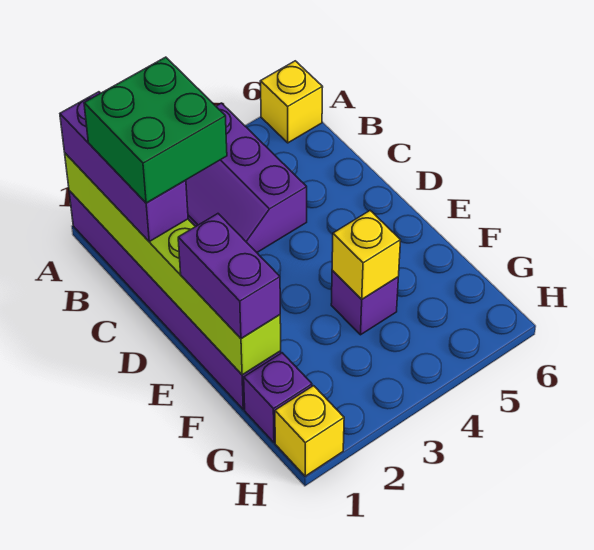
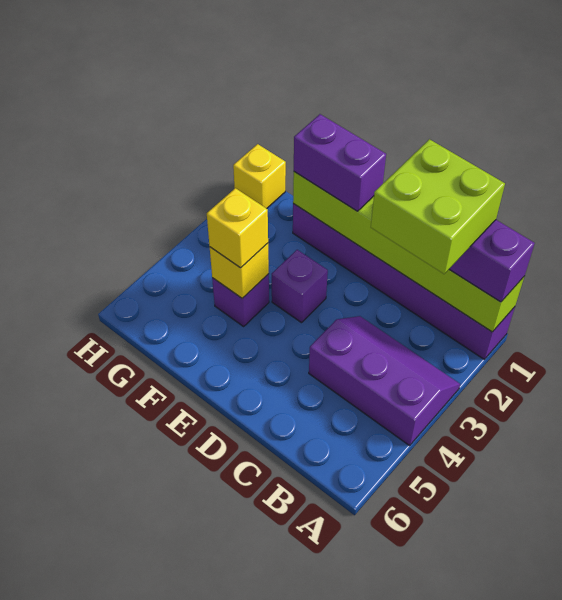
yellow brick A6 level 1 -> yellow brick F4 level 3
green brick B1:C2 level 4 -> lime brick B1:C2 level 4
purple brick G1 level 1 -> purple brick E3 level 1

